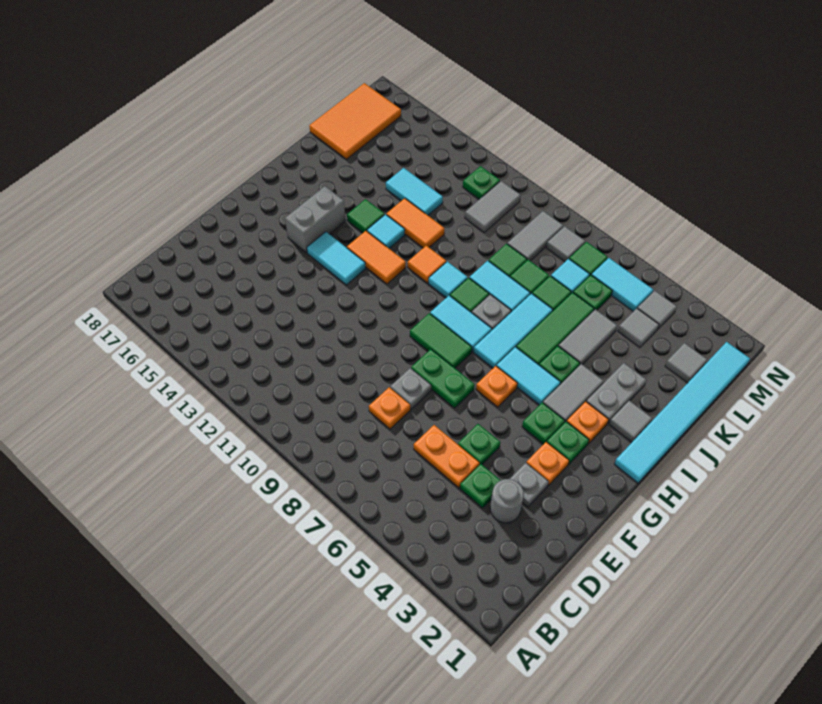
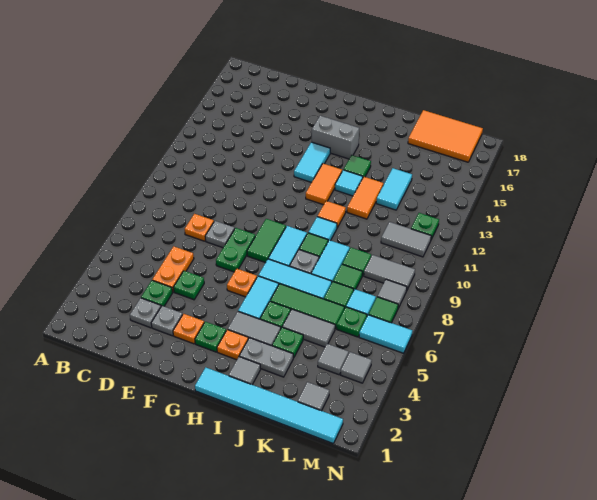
grey round brick D3 level 1 -> grey plate D3 level 1
green plate G4 level 1 -> green plate J4 level 1
cyan tile M5:M6 level 1 -> cyan tile M6:N6 level 1

